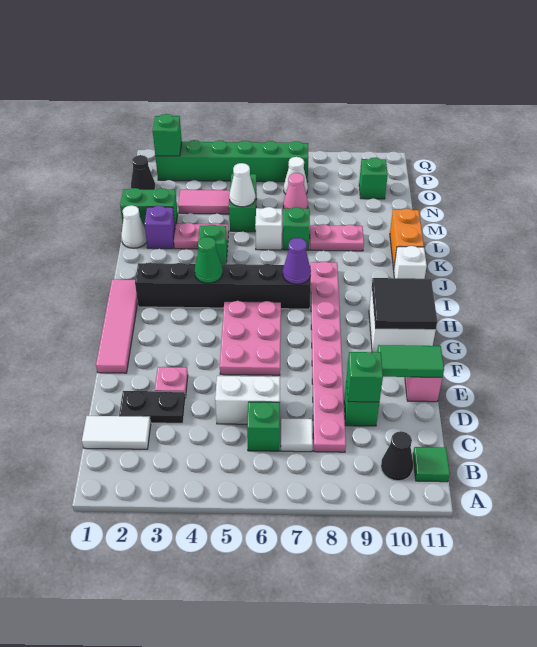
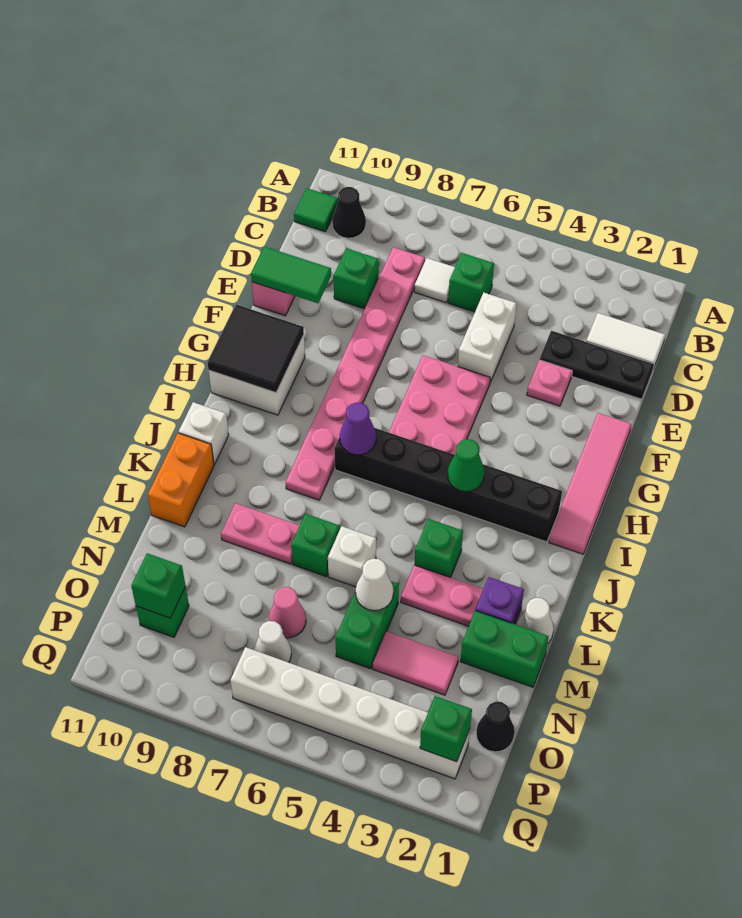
black plate D2:D3 level 1 -> black plate D1:D3 level 1
white brick D5:D6 level 1 -> white brick D5:E5 level 1
green brick D9 level 2 -> green brick O10 level 2
green brick P2:P7 level 1 -> white brick P2:P7 level 1

